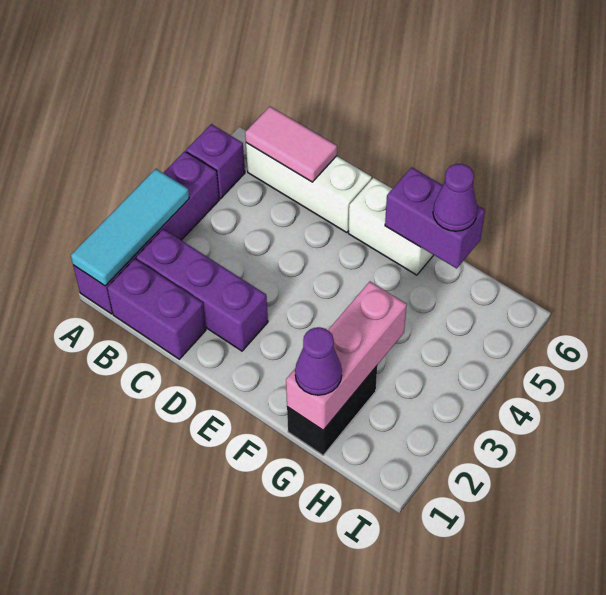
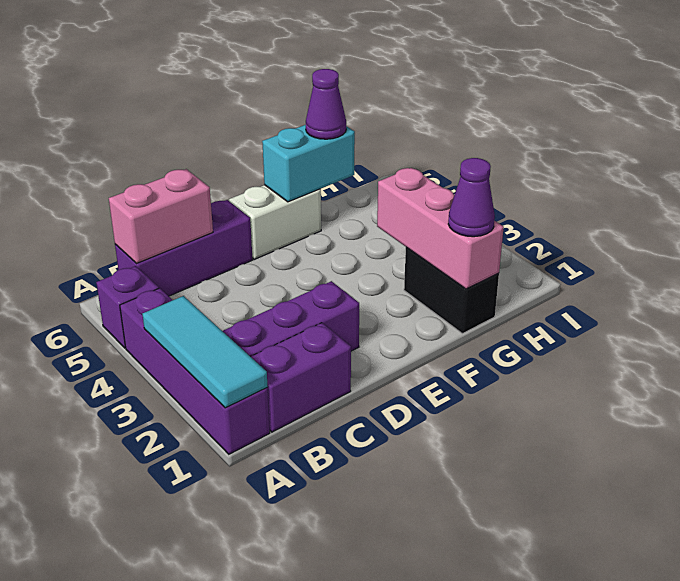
white brick B6:D6 level 1 -> purple brick B6:D6 level 1
pink tile B6:C6 level 2 -> pink brick B6:C6 level 2
purple brick F6:G6 level 2 -> cyan brick F6:G6 level 2

